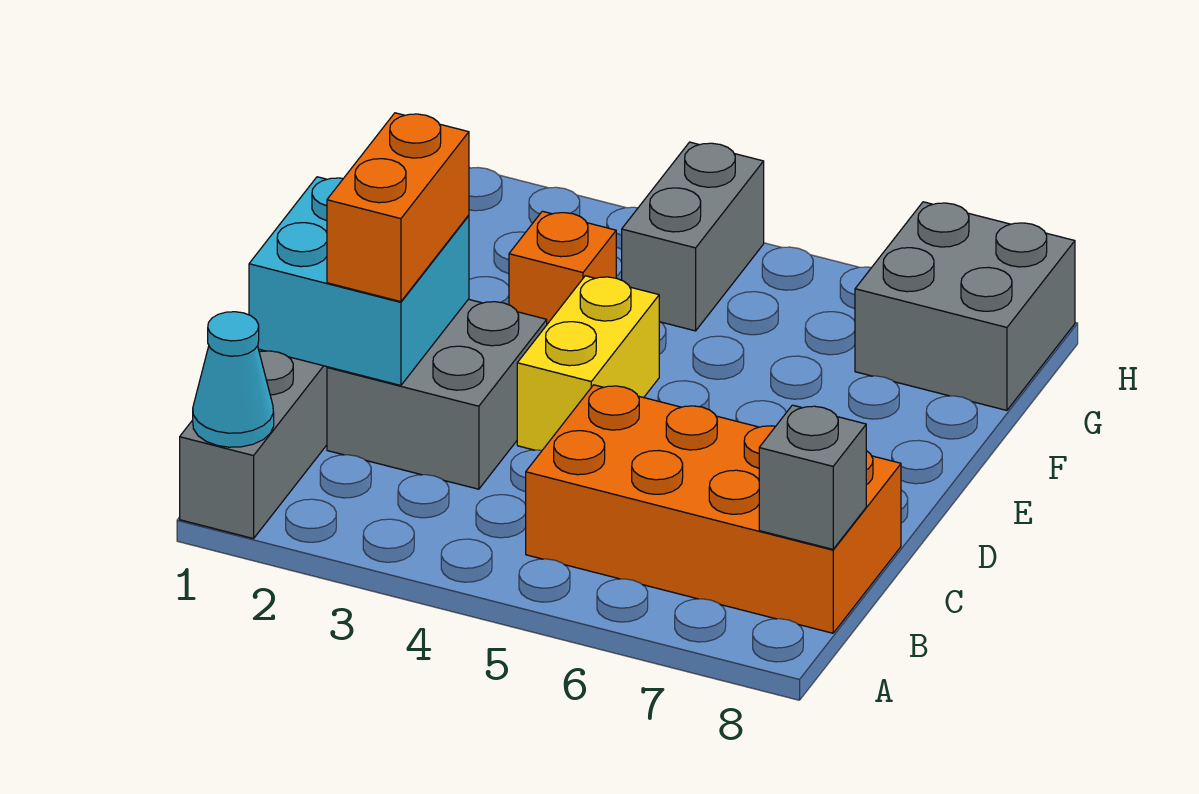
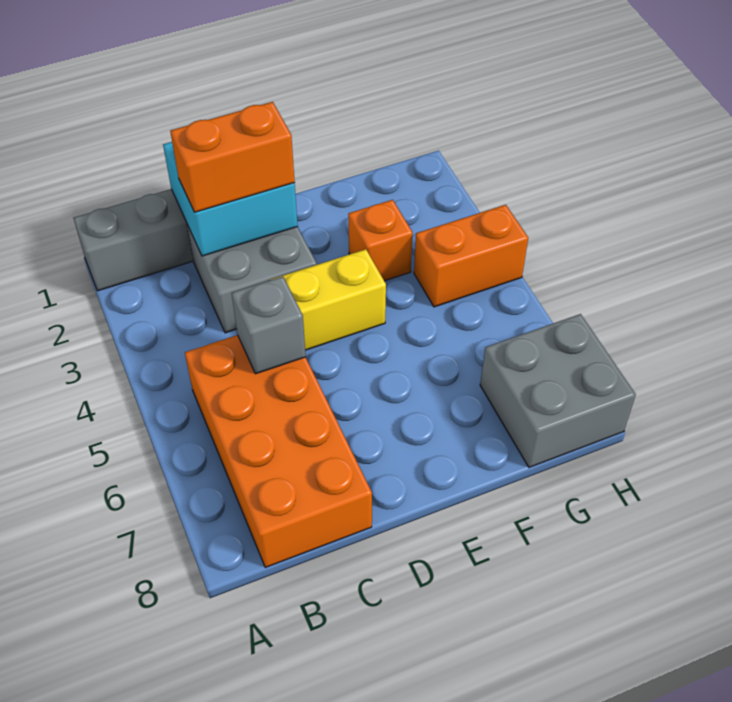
cyan cone A1 level 2 -> none
grey brick B8 level 2 -> grey brick C5 level 2
grey brick G4:H4 level 1 -> orange brick G4:H4 level 1

